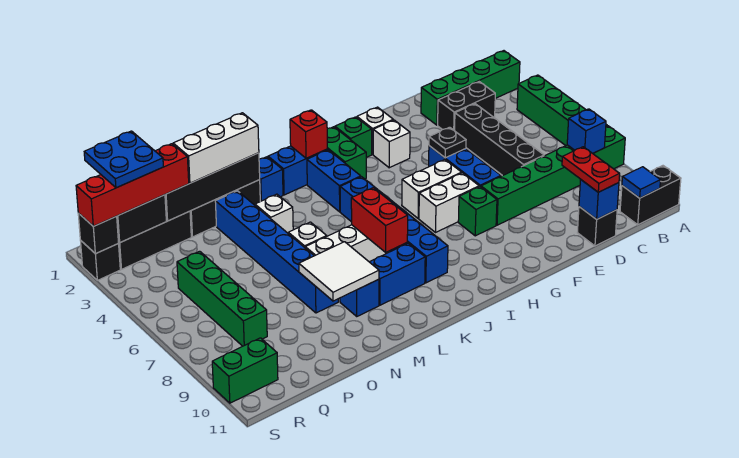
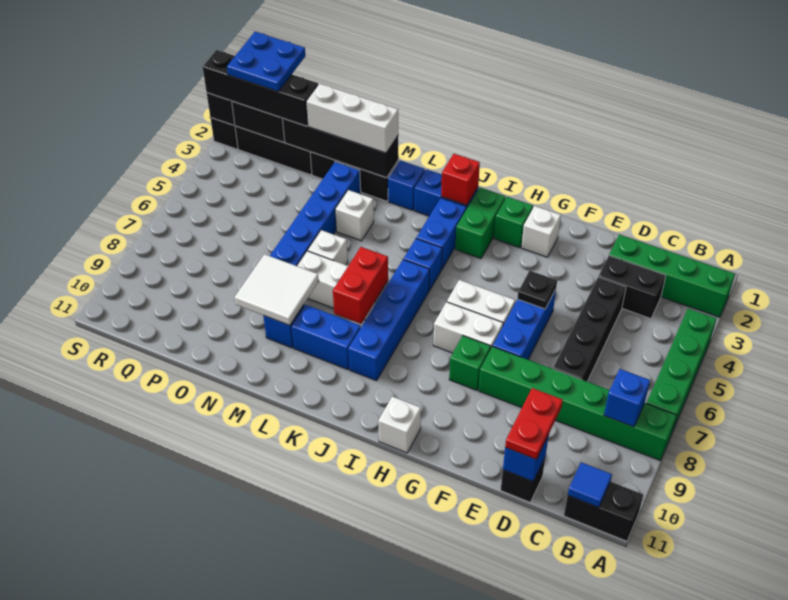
white brick G3 level 1 -> white brick H11 level 1
red brick P2:S2 level 3 -> black brick P2:S2 level 3
green brick Q5:Q8 level 1 -> none
green brick R10:S10 level 1 -> none

